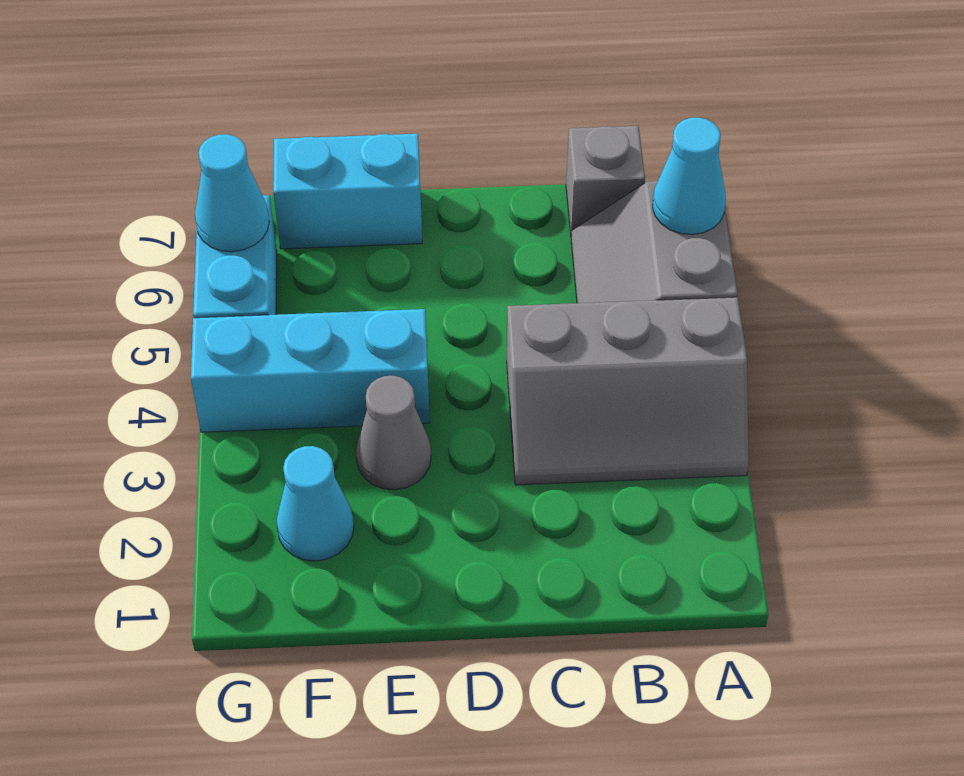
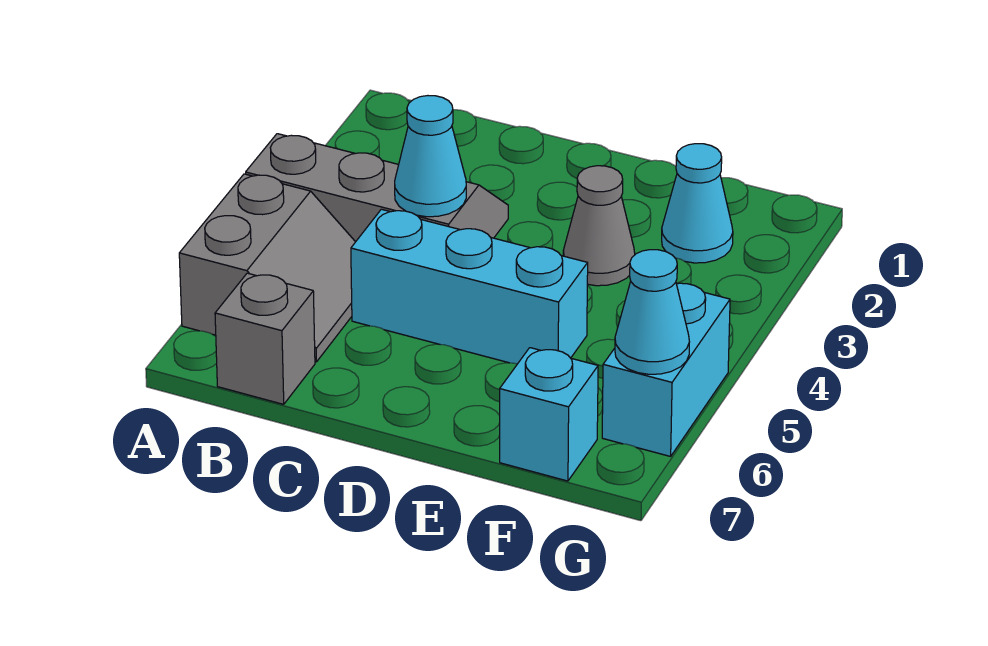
cyan cone A6 level 2 -> cyan cone C4 level 2
cyan brick E4:G4 level 1 -> cyan brick C5:E5 level 1
cyan brick E7:F7 level 1 -> cyan brick F7 level 1

